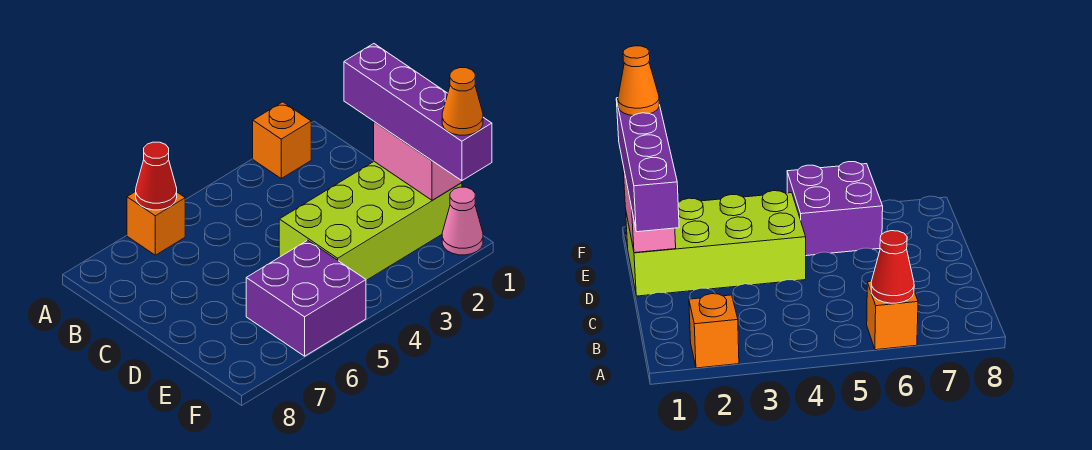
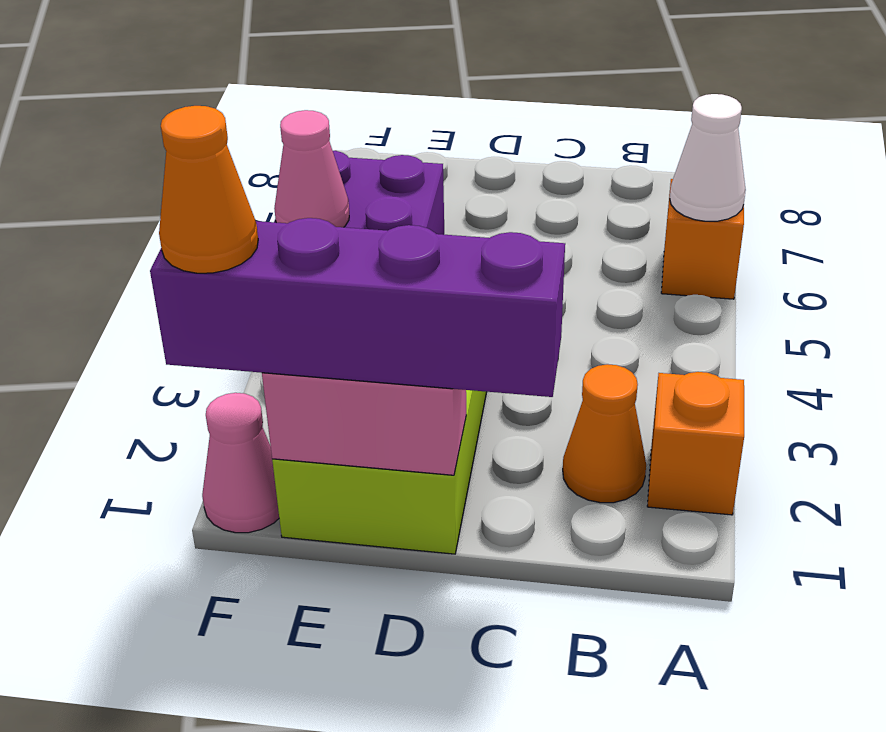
red cone A6 level 2 -> white cone A6 level 2
none -> orange cone B2 level 1
none -> pink cone F5 level 2

